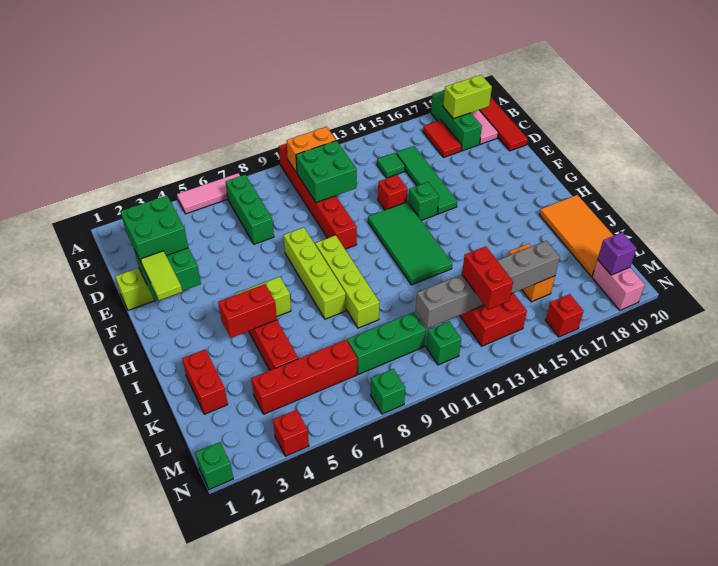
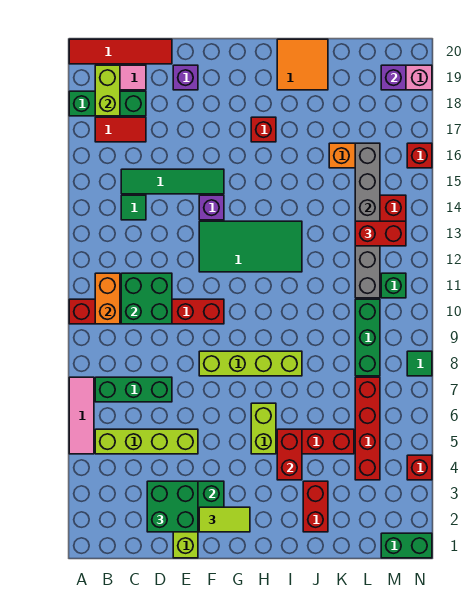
red brick E13 level 1 -> red brick H17 level 1
none -> purple brick E19 level 1
green brick F14 level 1 -> purple brick F14 level 1
lime brick G9:J9 level 1 -> lime brick B5:E5 level 1
orange tile I19:L20 level 1 -> orange tile I19:J20 level 1
red brick J2:K2 level 1 -> red brick J2:J3 level 1
green brick N1 level 1 -> green brick M1:N1 level 1
green brick N8 level 1 -> green tile N8 level 1

